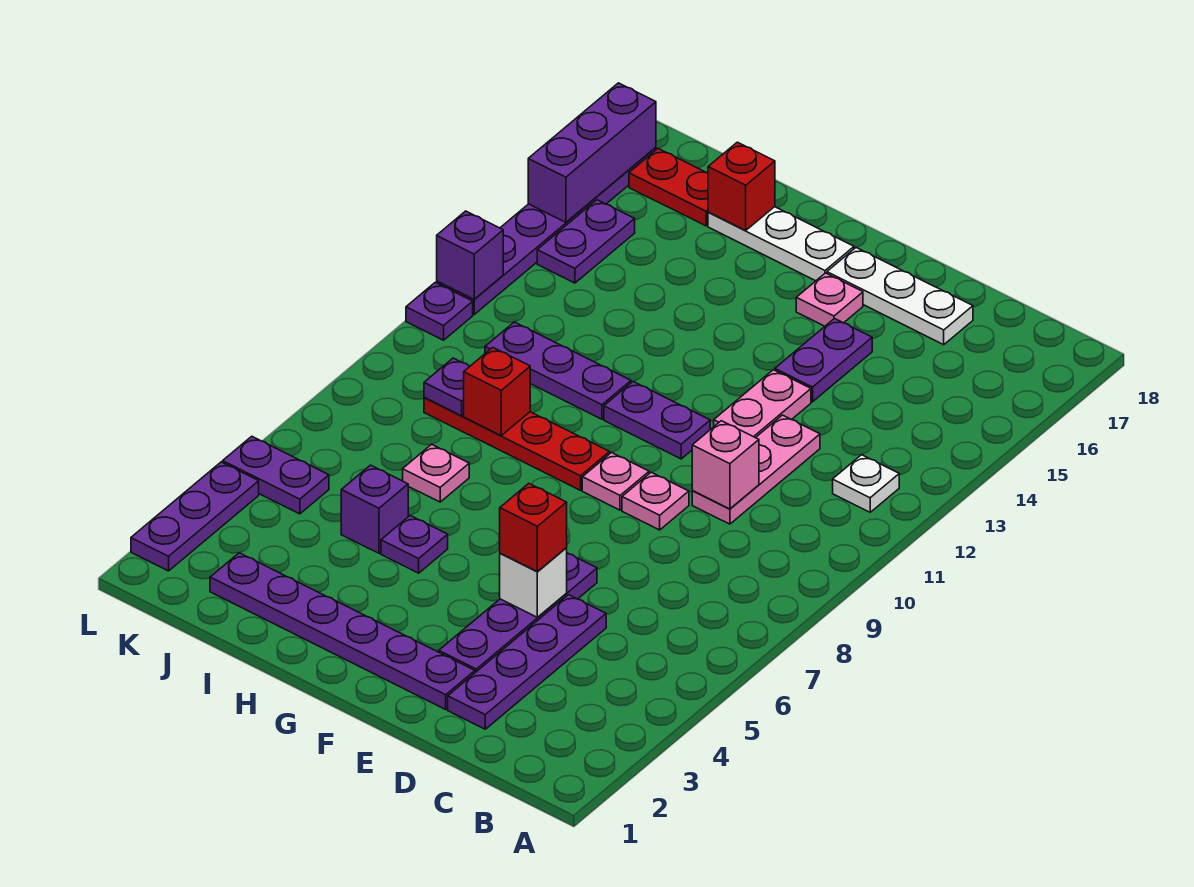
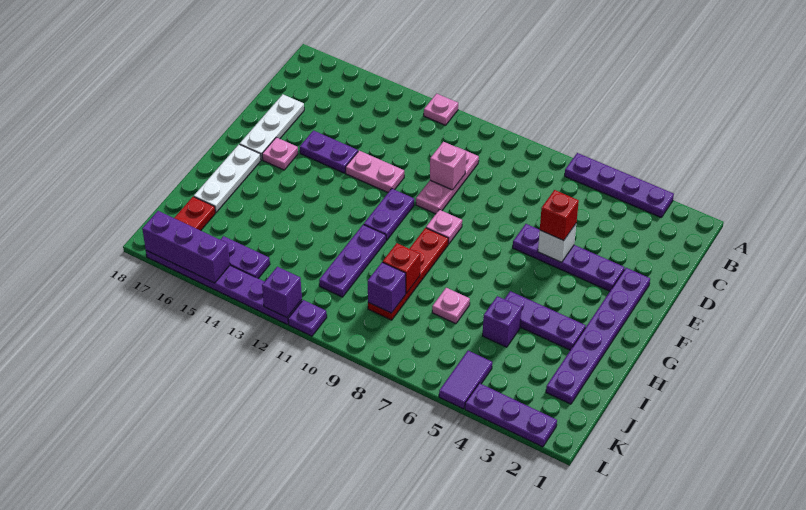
white plate B12 level 1 -> none
purple plate D2:D5 level 1 -> purple plate A3:A6 level 1
pink plate D10:D12 level 1 -> pink plate C10:E10 level 1
pink plate E9 level 1 -> pink plate A12 level 1
purple plate H5 level 1 -> purple plate H3:H5 level 1
red brick I17 level 2 -> none
purple plate J9 level 2 -> purple brick J9 level 2
purple plate K5:L5 level 1 -> purple tile K5:L5 level 1

